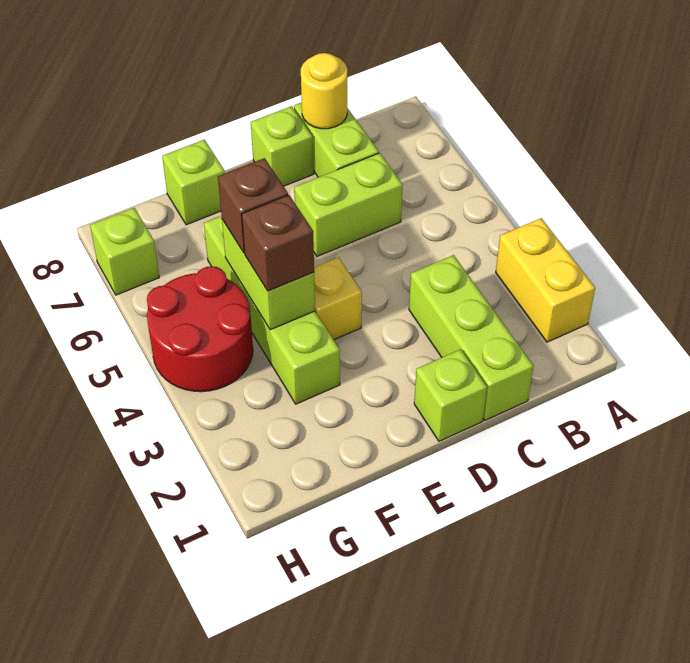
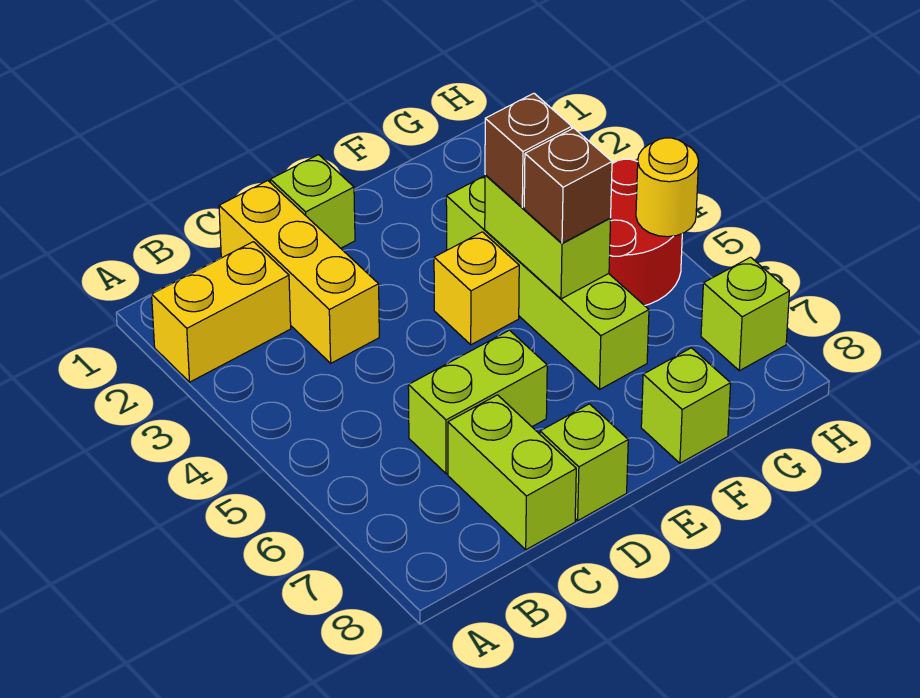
yellow brick A2:A3 level 1 -> yellow brick A2:B2 level 1
lime brick C1:C3 level 1 -> yellow brick C1:C3 level 1
yellow round brick C8 level 2 -> yellow round brick H5 level 2

